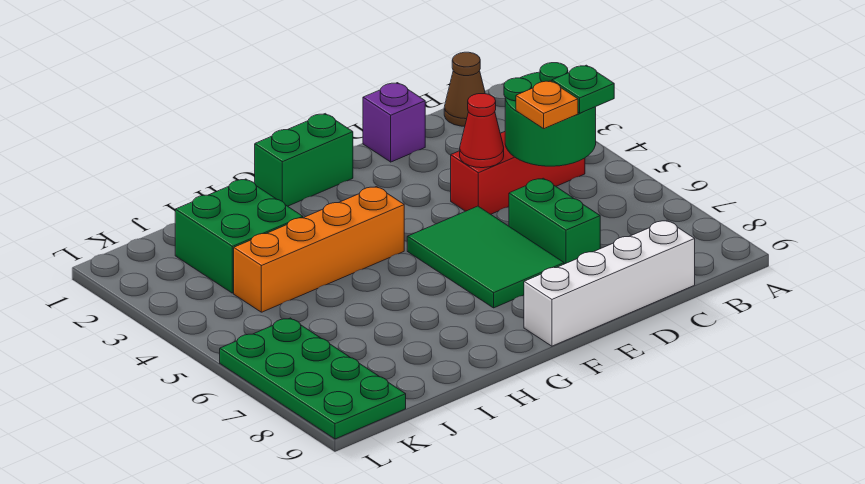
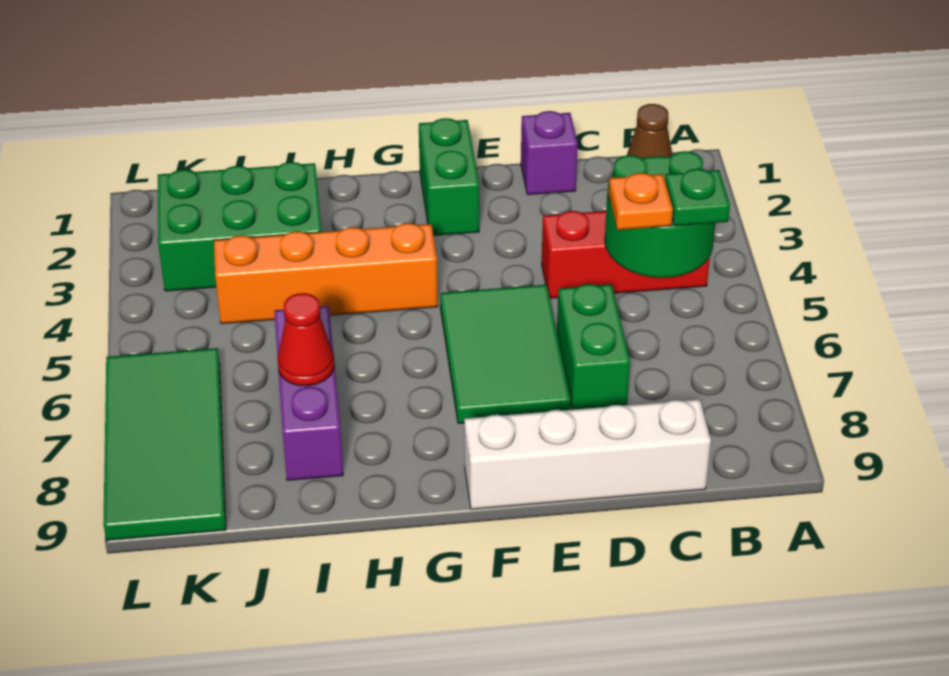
red cone D4 level 2 -> red cone I7 level 2
green brick F1:G1 level 1 -> green brick F1:F2 level 1
green brick I2:J3 level 1 -> green brick I2:K3 level 1
none -> purple brick I6:I8 level 1
green plate K6:L9 level 1 -> green tile K6:L9 level 1

